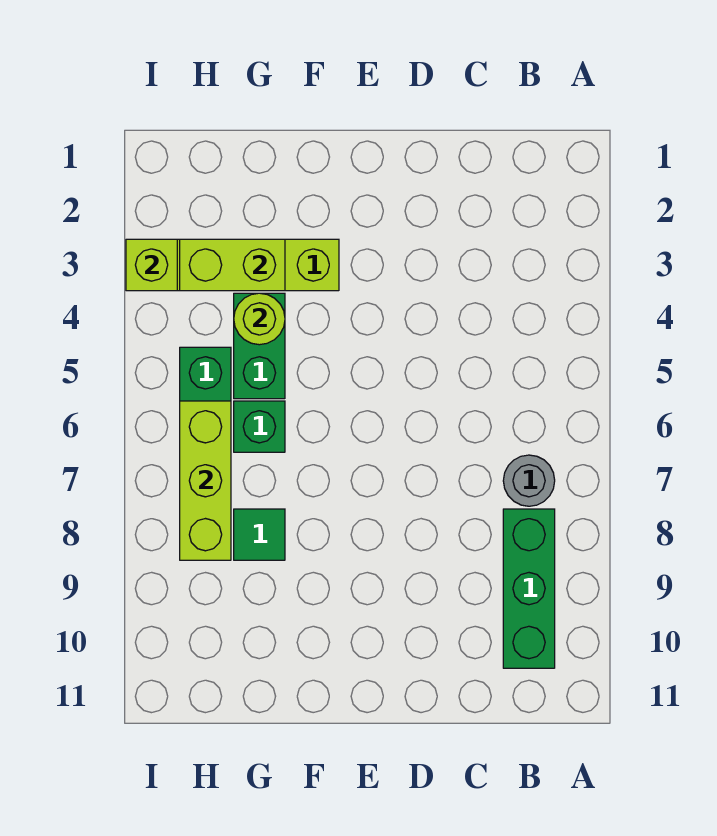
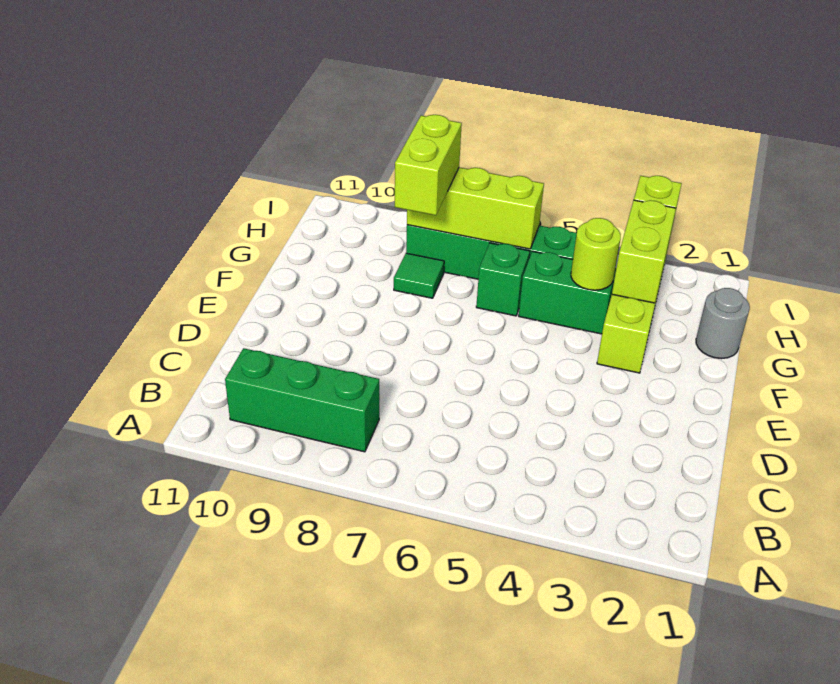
grey round brick B7 level 1 -> grey round brick G1 level 1
none -> lime brick G8:H8 level 3

